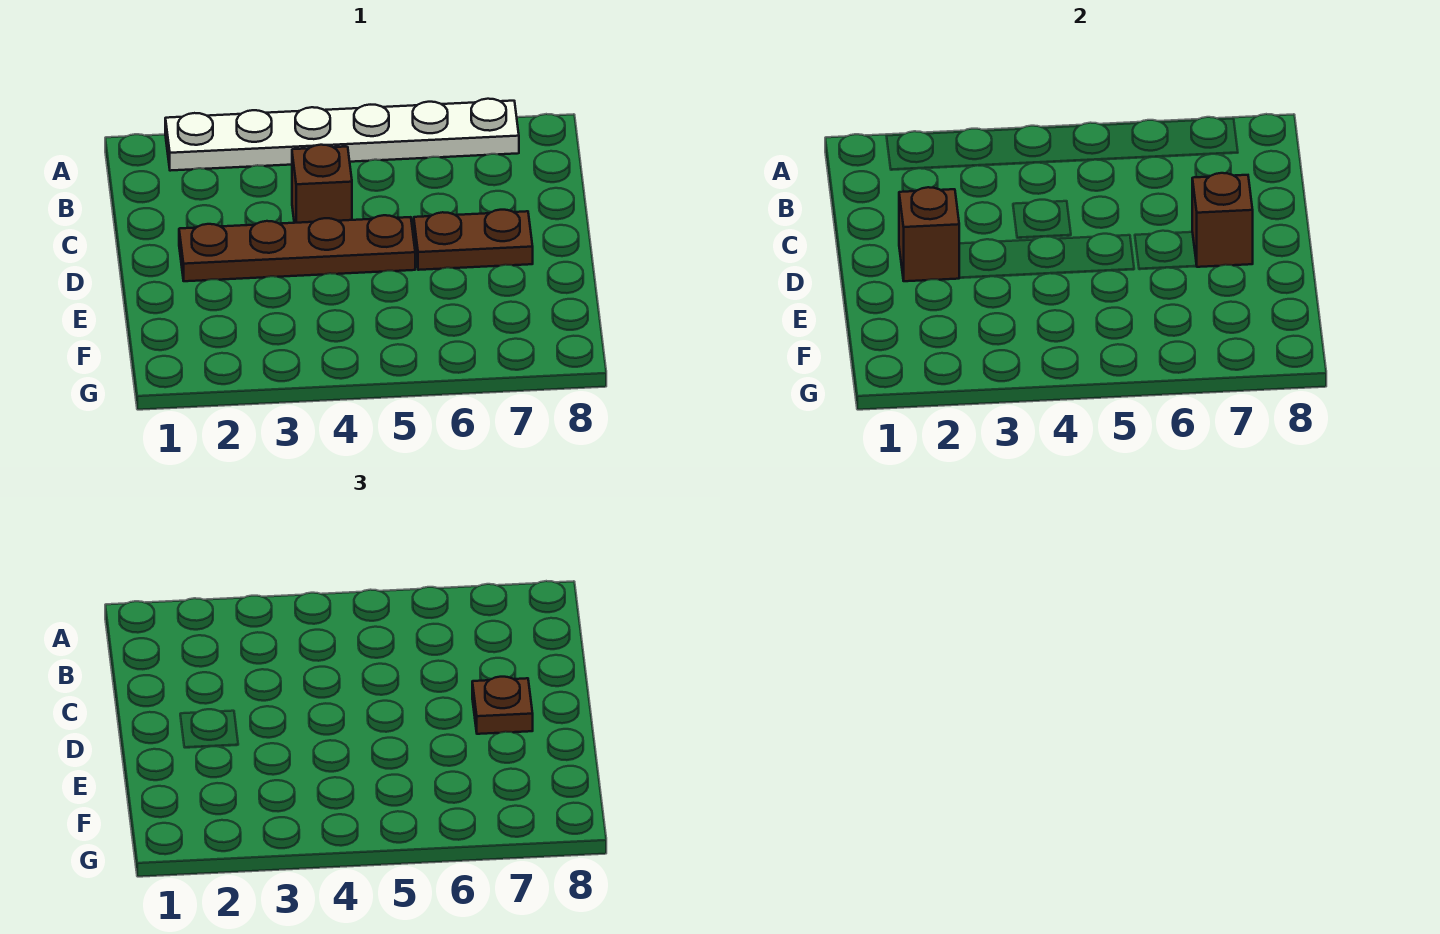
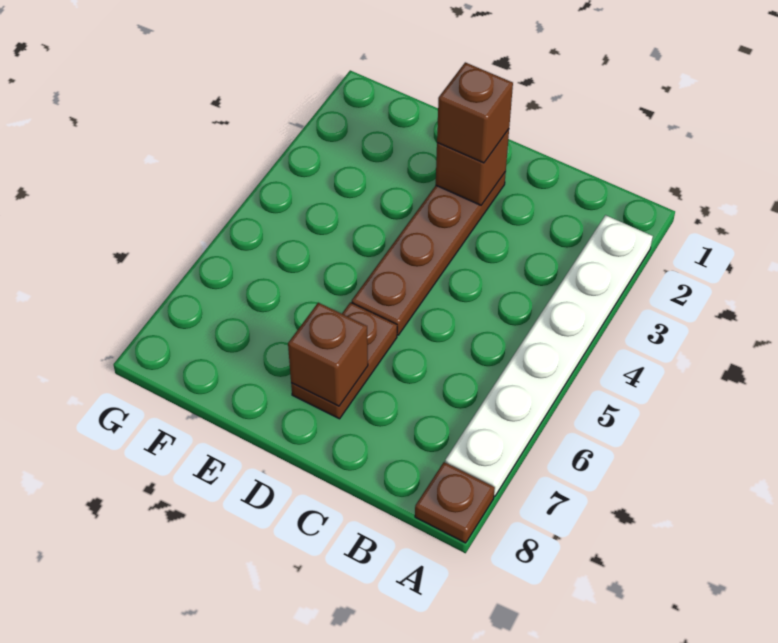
brown brick C4 level 1 -> brown brick D2 level 3
brown plate D7 level 3 -> brown plate A8 level 1

